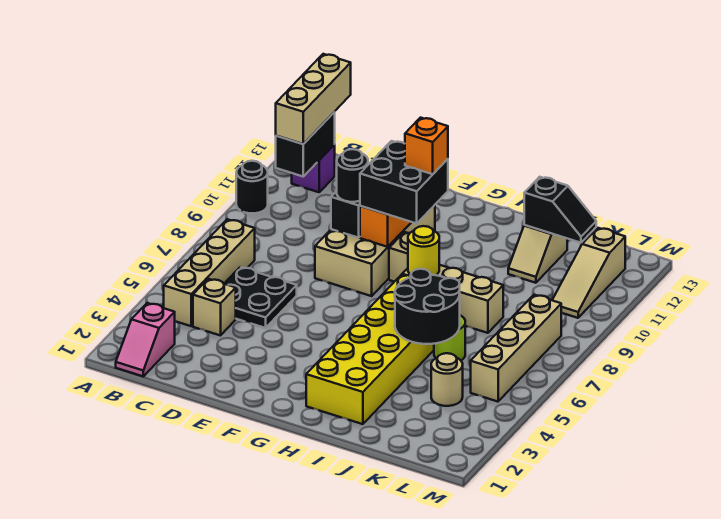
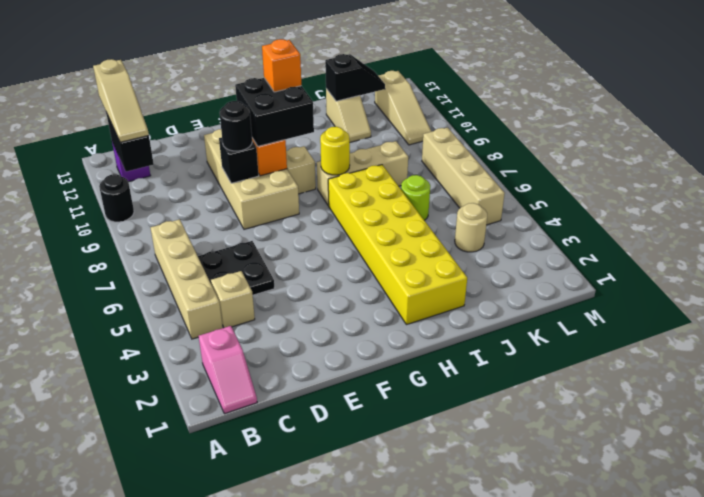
tan brick B11:B13 level 3 -> tan slope B11:B13 level 3 top 13
black round brick I5:J6 level 2 -> none

